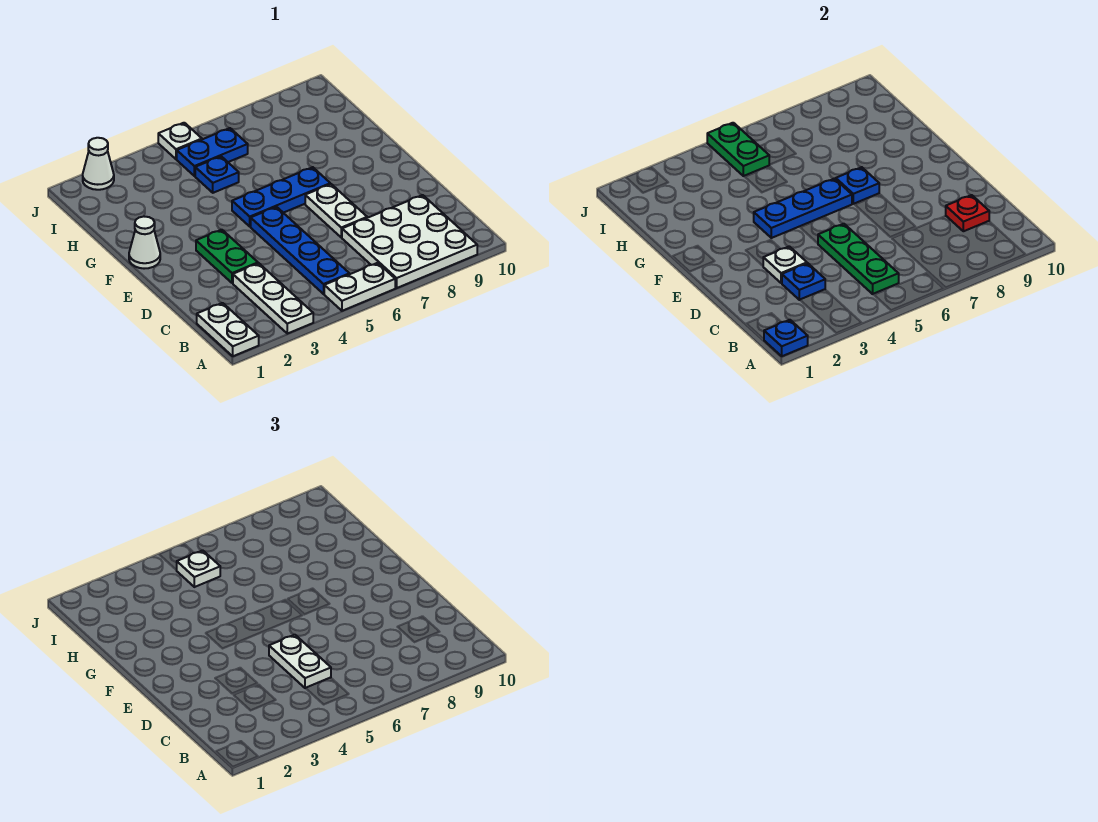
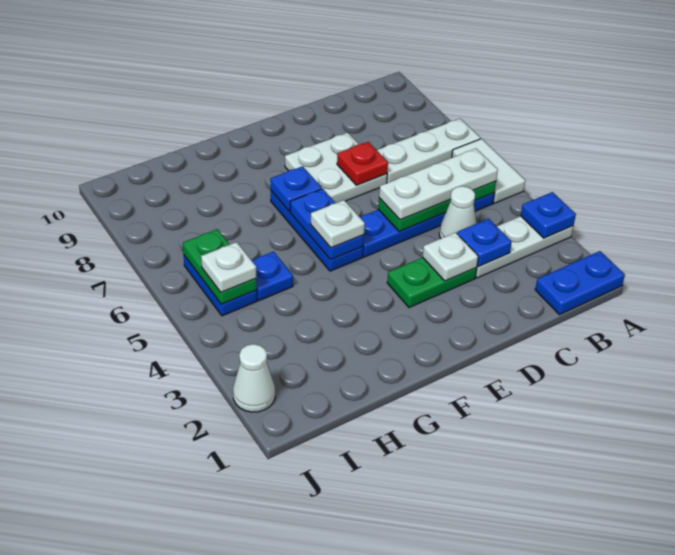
white plate A1:B1 level 1 -> blue plate A1:B1 level 1
blue plate A1 level 2 -> blue plate A3 level 2
white plate A5:A6 level 1 -> white tile A5:A6 level 1
white plate A7:C9 level 1 -> white plate A7:C7 level 1
white plate C5:D5 level 3 -> white plate B5:D5 level 3
red plate C9 level 2 -> red plate D7 level 2
white plate D7:E7 level 1 -> white plate D7:E8 level 1
white cone F1 level 1 -> white cone C4 level 1
blue plate F4:F6 level 2 -> blue plate F5:F6 level 2
green plate I5:J5 level 2 -> green plate I5:I6 level 2
white plate J5 level 1 -> white plate F5 level 3

